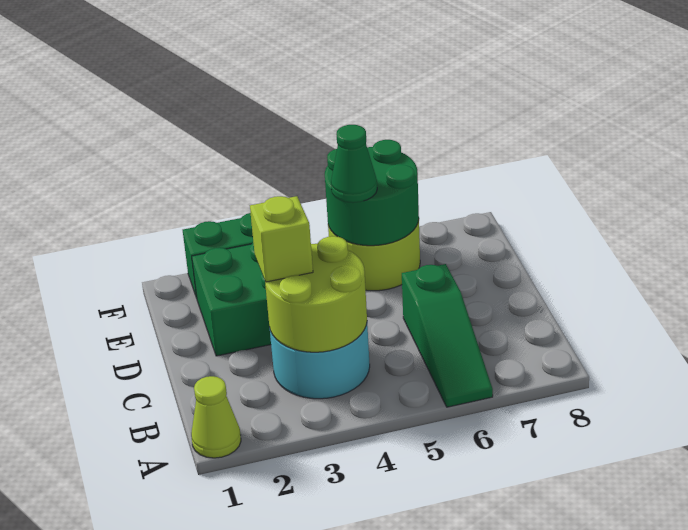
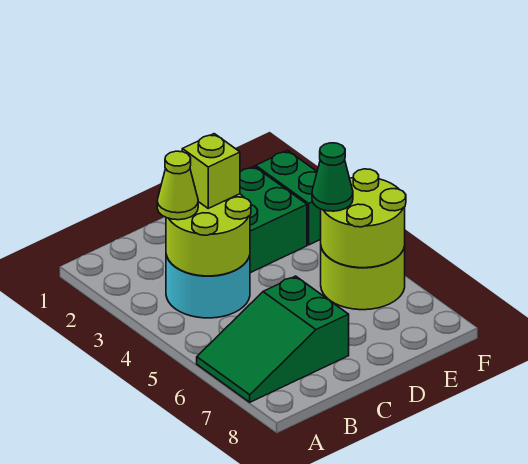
lime cone A1 level 1 -> lime cone B3 level 3
green slope A6:C6 level 1 top C -> green slope A6:C7 level 1 top C
green round brick E5:F6 level 2 -> lime round brick E5:F6 level 2

